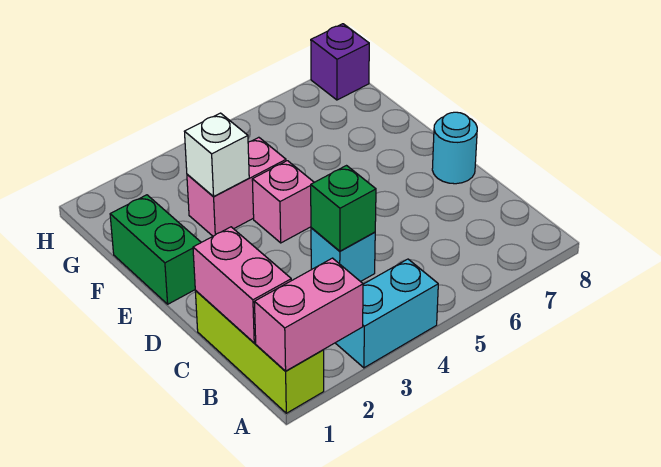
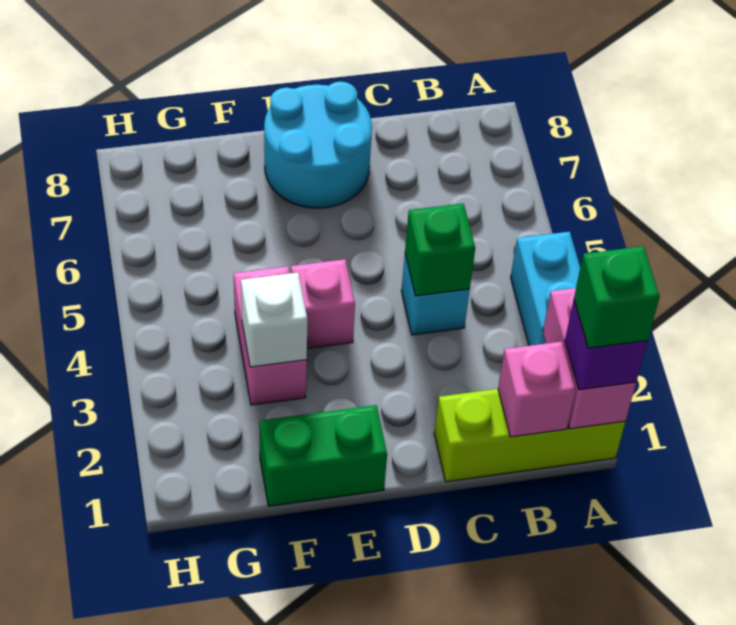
none -> green brick A1 level 4
pink brick B1:C1 level 2 -> pink brick B1 level 2
cyan round brick D8 level 1 -> cyan round brick D7:E8 level 1
purple brick H8 level 1 -> purple brick A1 level 3

